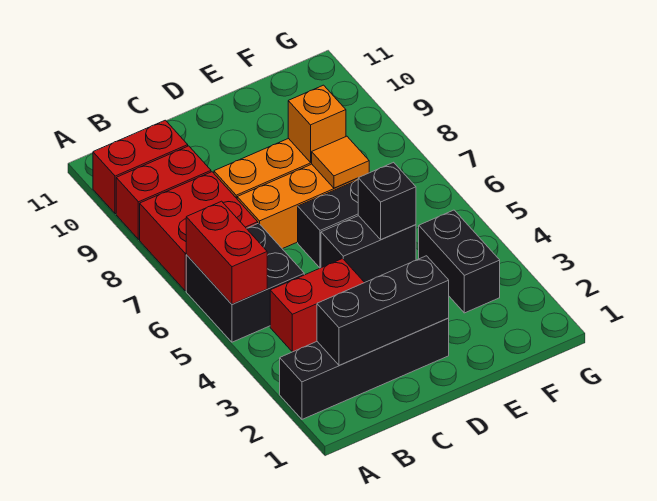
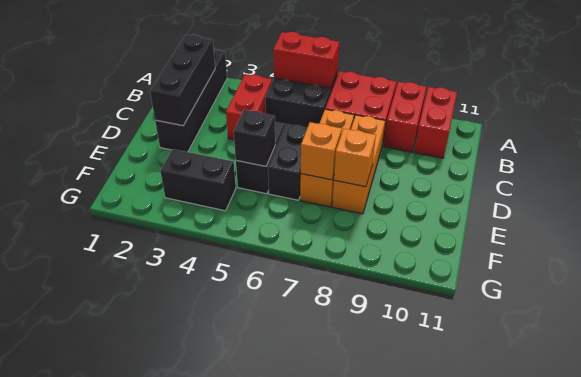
orange tile E7 level 2 -> orange brick E7 level 2

